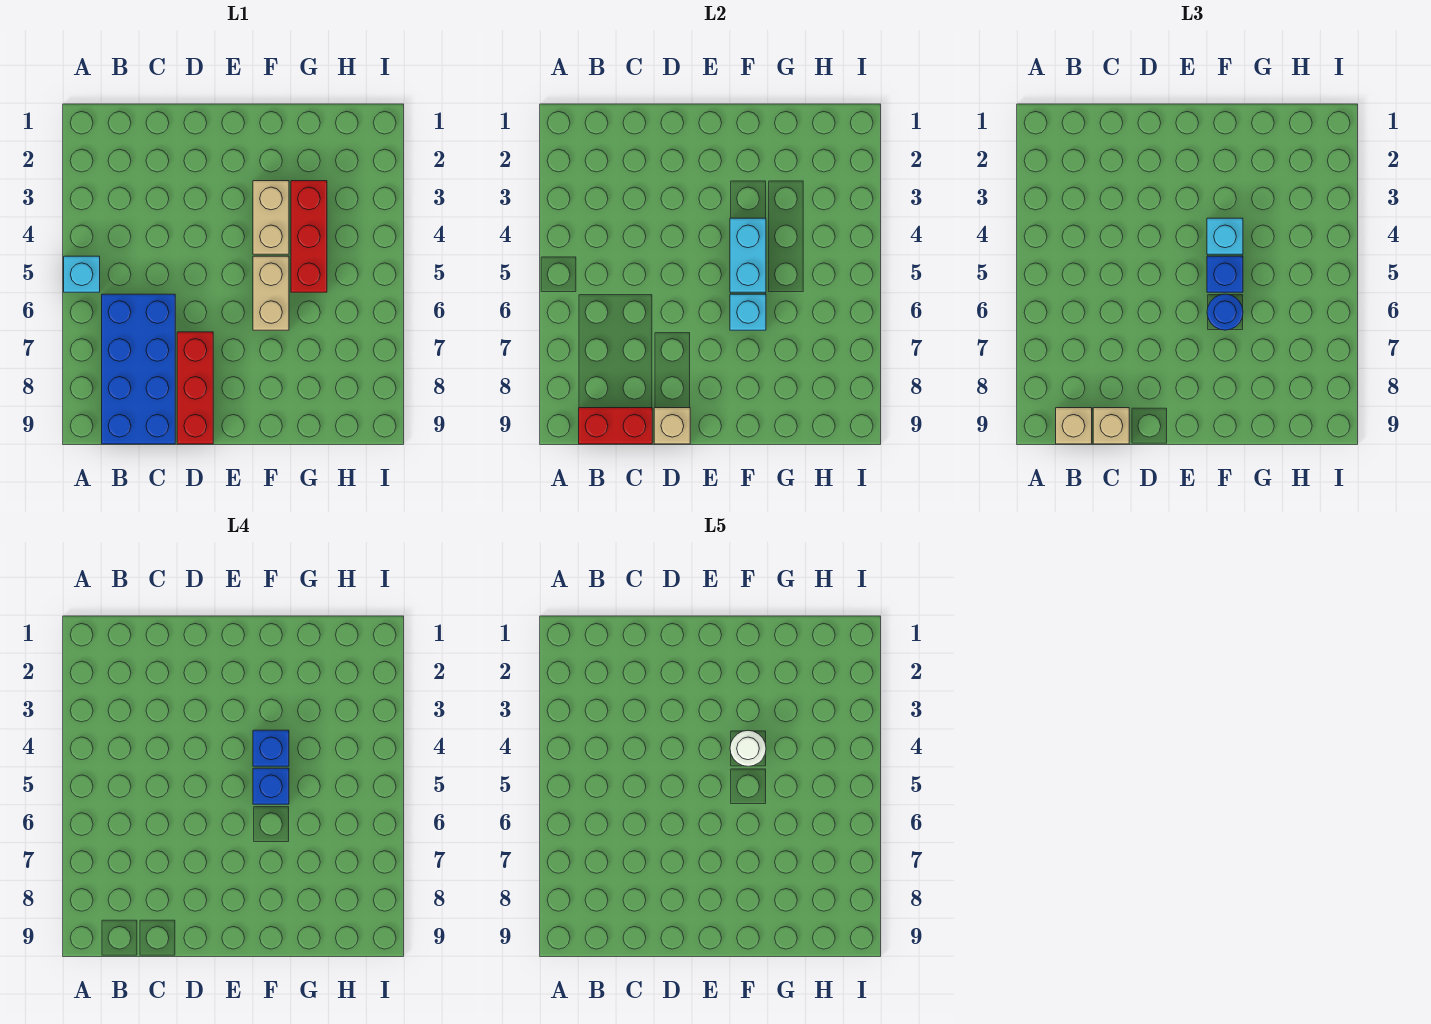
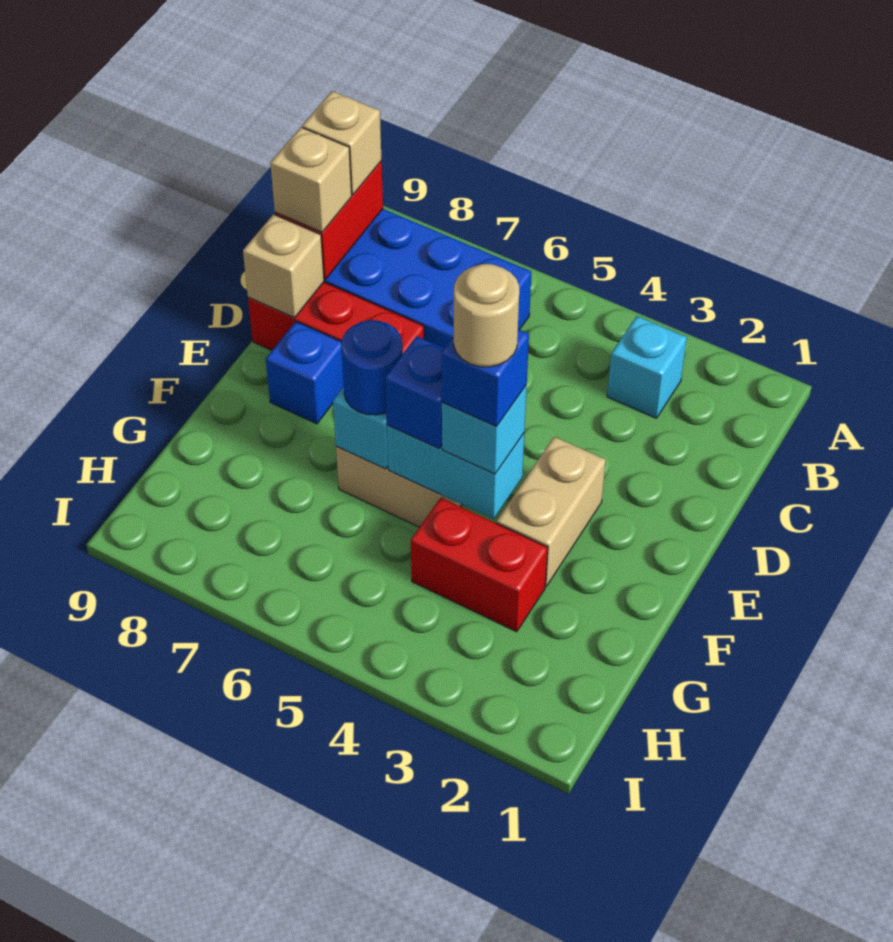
cyan brick A5 level 1 -> cyan brick B3 level 1
tan brick F3:F4 level 1 -> tan brick E3:F3 level 1
white round brick F4 level 5 -> tan round brick F4 level 5
blue brick F5 level 4 -> blue brick E8 level 1
red brick G3:G5 level 1 -> red brick G3:G4 level 1

